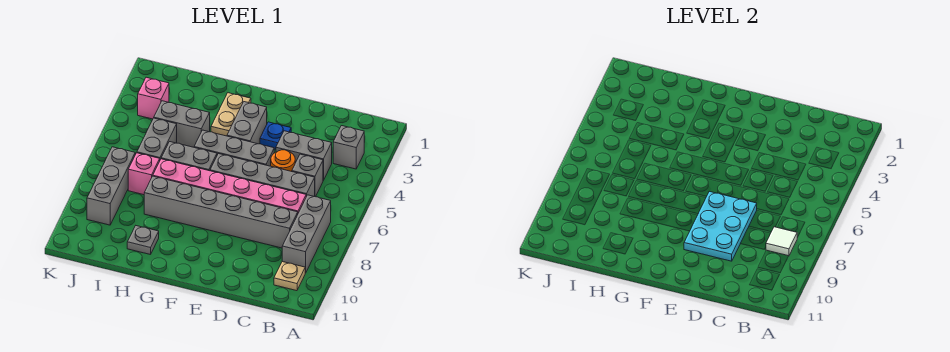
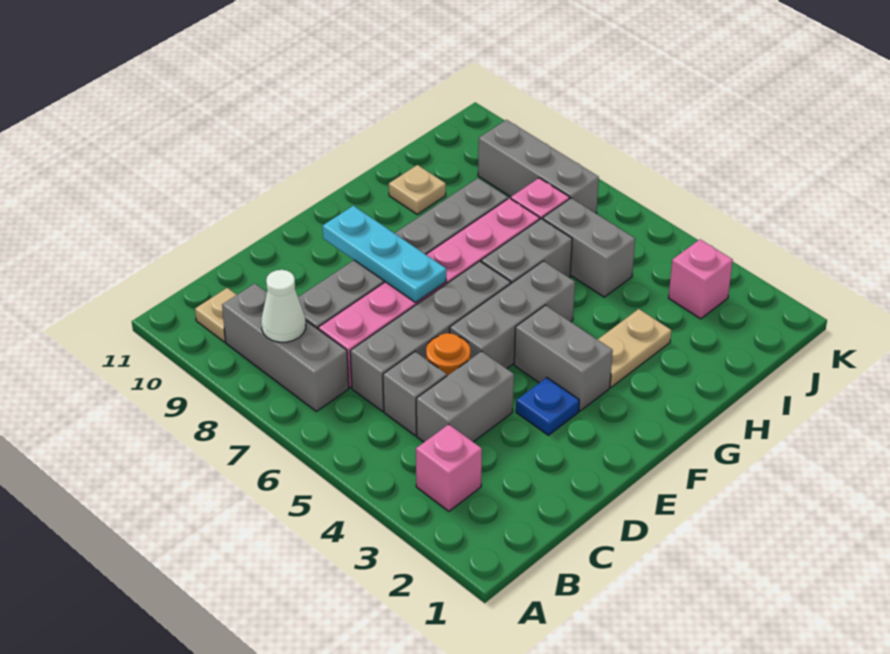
grey brick B3 level 1 -> pink brick B3 level 1
white tile B8 level 2 -> white cone B8 level 2
cyan plate D7:E9 level 2 -> cyan plate E7:E9 level 2
tan plate G2:G3 level 1 -> tan plate G3:H3 level 1
grey brick H4:I4 level 1 -> none
grey plate H10 level 1 -> tan plate H10 level 1

